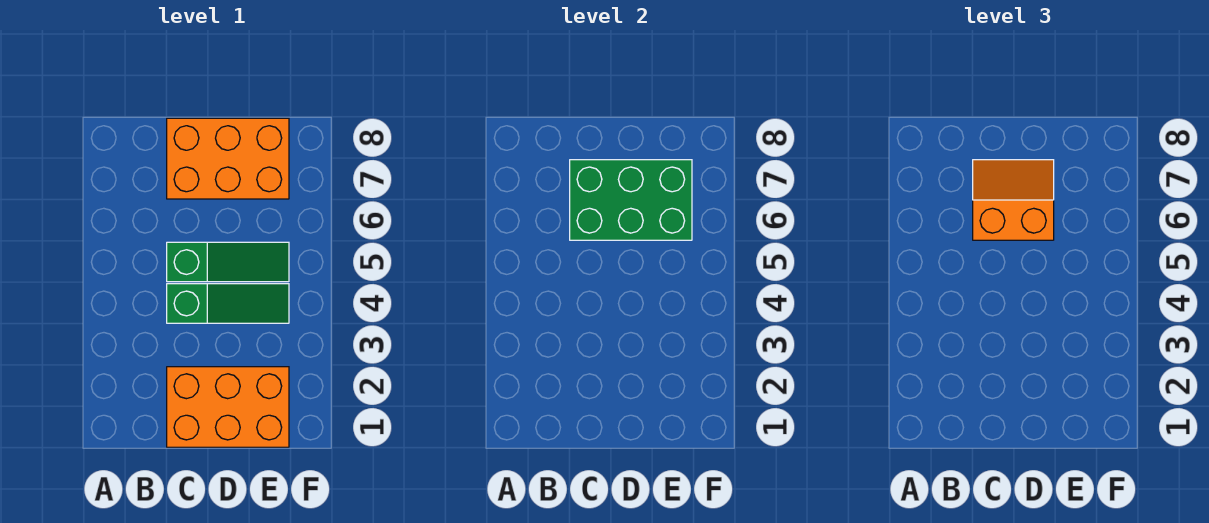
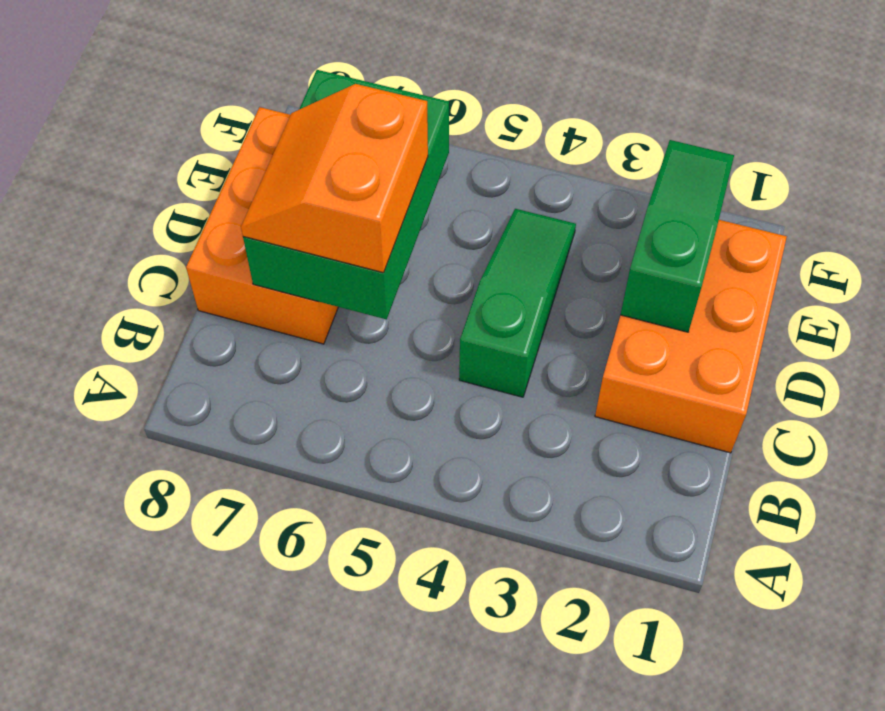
green slope C5:E5 level 1 top C -> green slope D2:F2 level 2 top D

